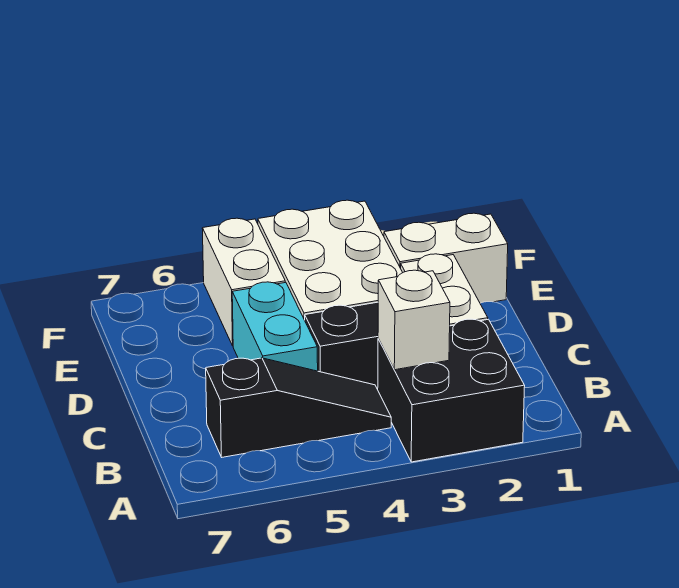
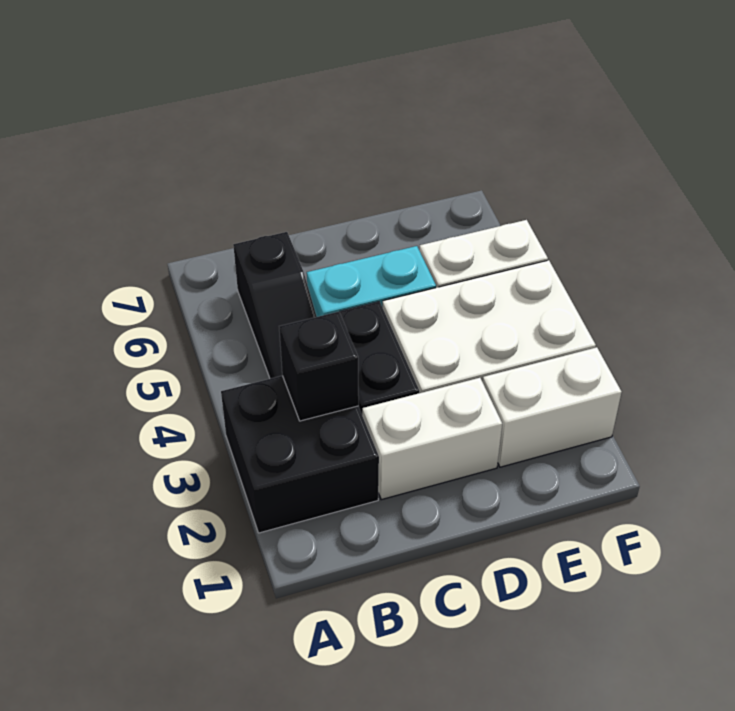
white brick B3 level 2 -> black brick B3 level 2
white brick E1:E2 level 1 -> white brick E2:F2 level 1

